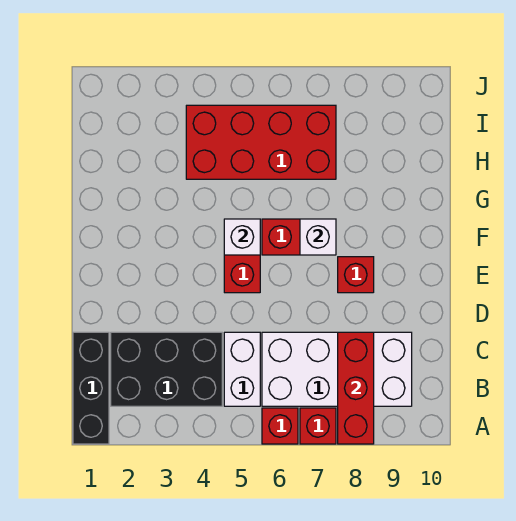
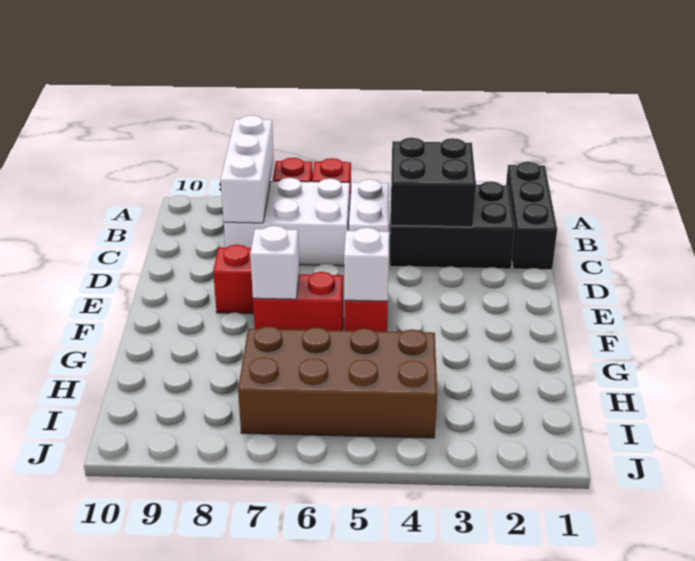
red brick A8:C8 level 2 -> white brick A8:C8 level 2
none -> black brick B3:C4 level 2
white brick B6:C9 level 1 -> white brick B6:C8 level 1
red brick H4:I7 level 1 -> brown brick H4:I7 level 1

